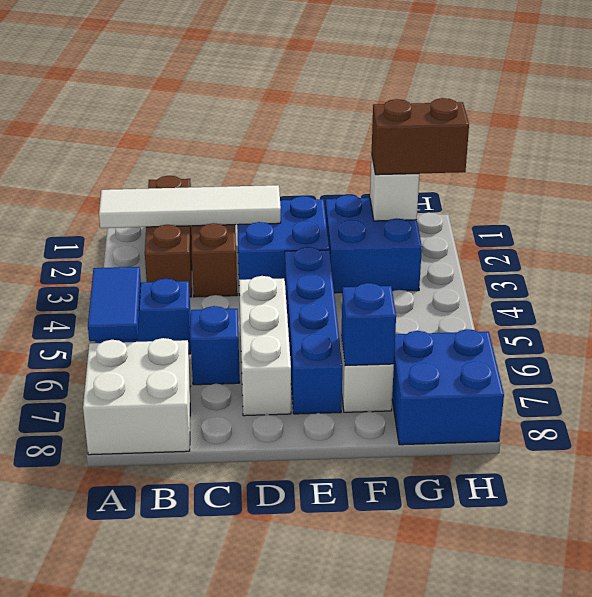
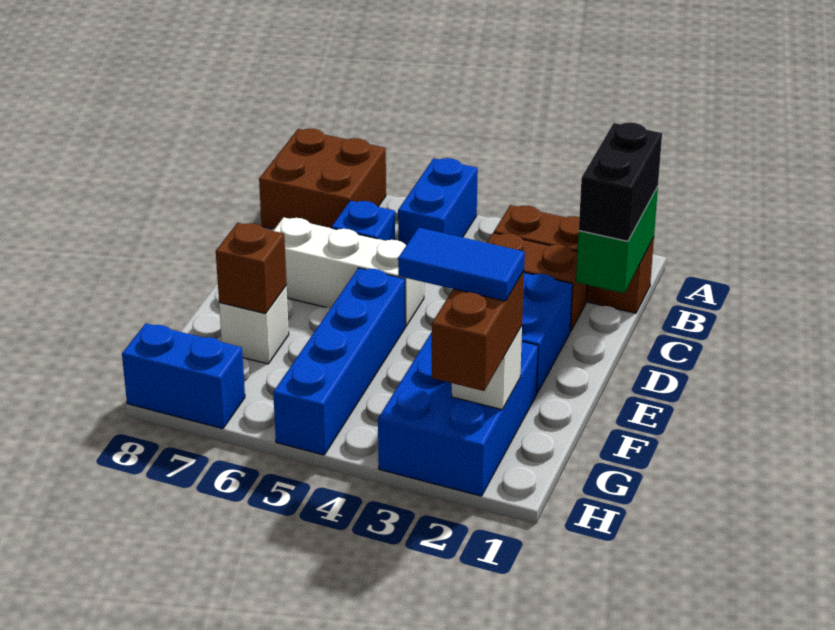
white tile A2:D2 level 2 -> none
blue tile A5:A6 level 2 -> blue tile G2:G3 level 4
white brick A7:B8 level 1 -> brown brick A7:B8 level 1
none -> green brick B1:C1 level 2
none -> black brick B1:C1 level 3
blue brick E4:E7 level 1 -> blue brick E5:H5 level 1
blue brick F2:G3 level 1 -> blue brick F2:H3 level 1
blue brick F7 level 2 -> brown brick F7 level 2
blue brick G7:H8 level 1 -> blue brick H7:H8 level 1

